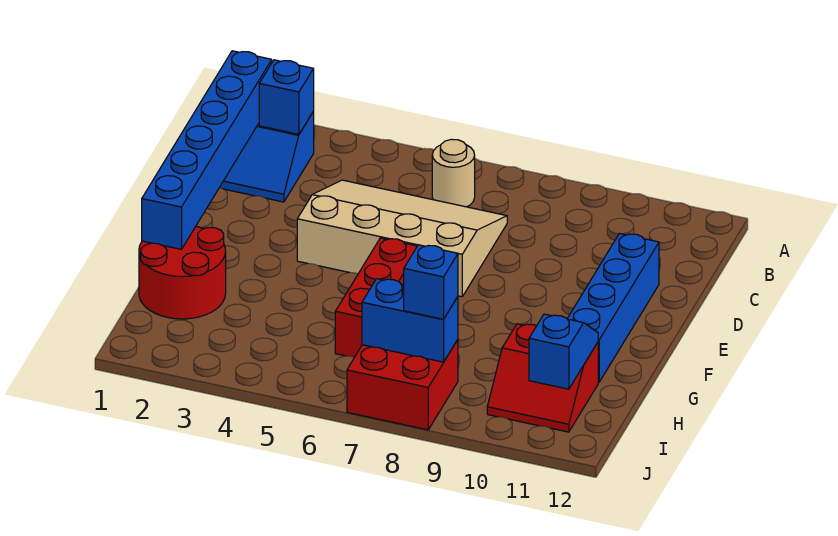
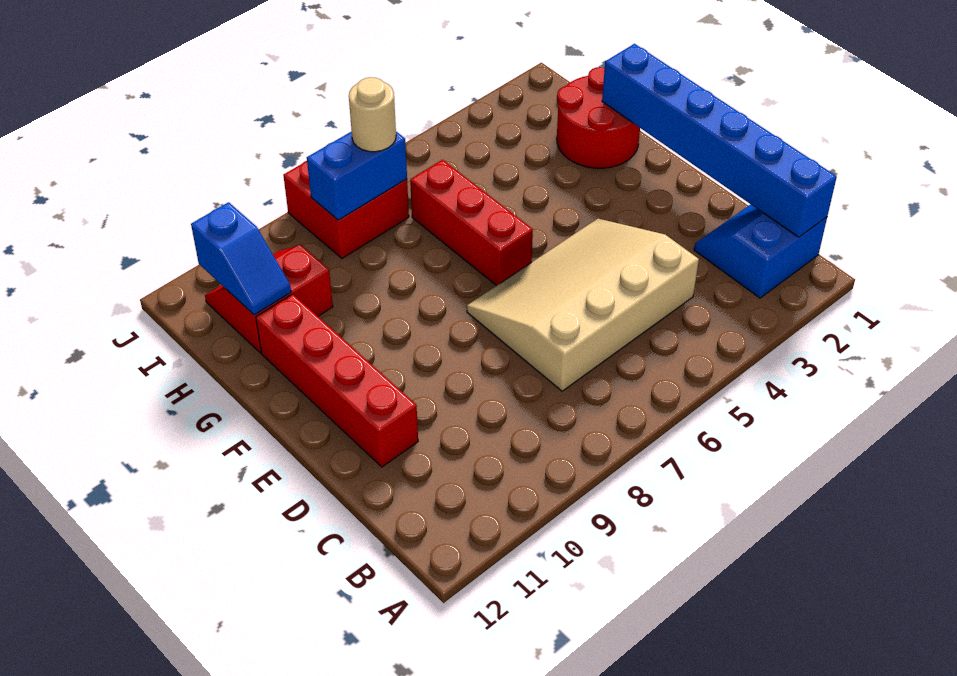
blue brick B2 level 2 -> none
tan round brick B6 level 1 -> tan round brick I7 level 3
tan slope C4:E7 level 1 top E -> tan slope C4:E7 level 1 top C
blue brick D11:G11 level 1 -> red brick D11:G11 level 1
blue brick I8 level 3 -> none

